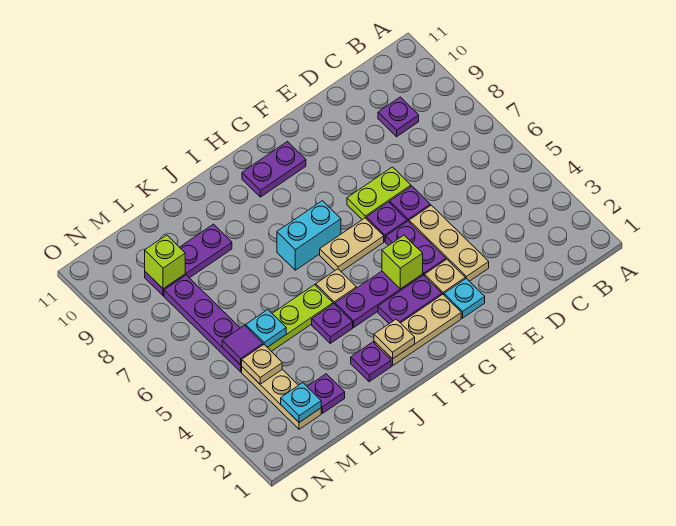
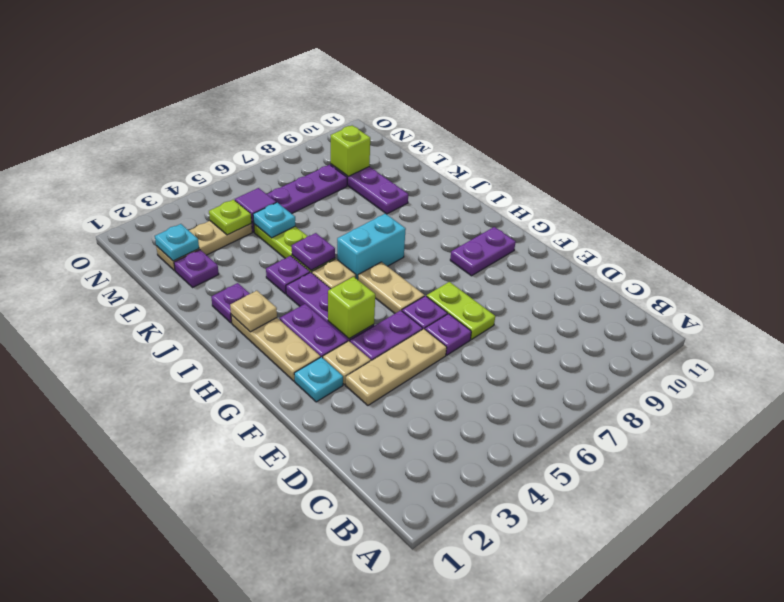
purple plate C9 level 1 -> purple plate J5 level 2
purple plate G10:H10 level 1 -> purple plate G9:G10 level 1
cyan brick H7:I7 level 1 -> cyan brick I6:I7 level 1
tan plate M4 level 2 -> lime plate M4 level 2

